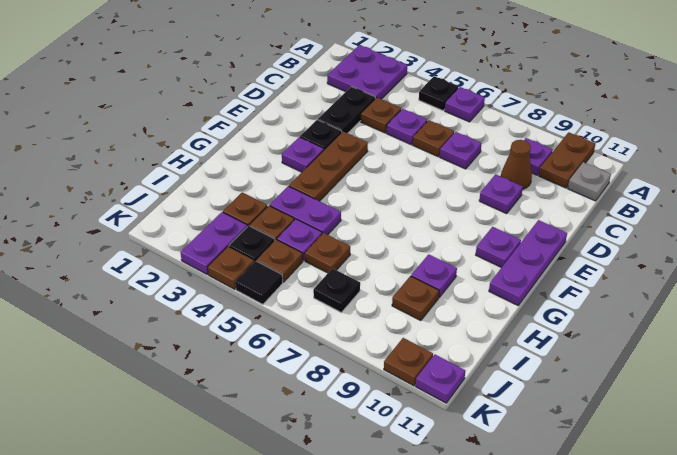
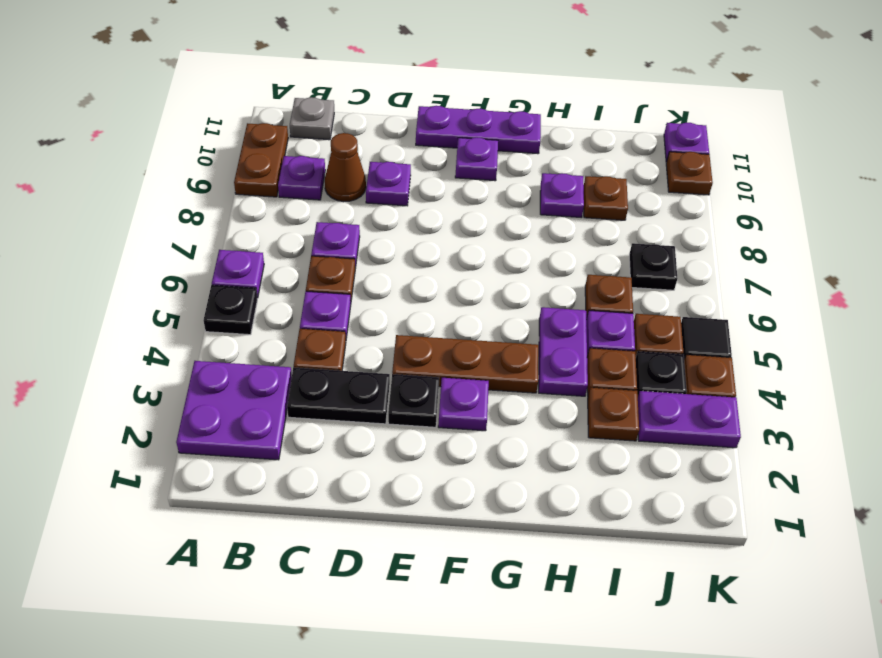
brown plate A10:B10 level 1 -> brown plate A9:A10 level 1

